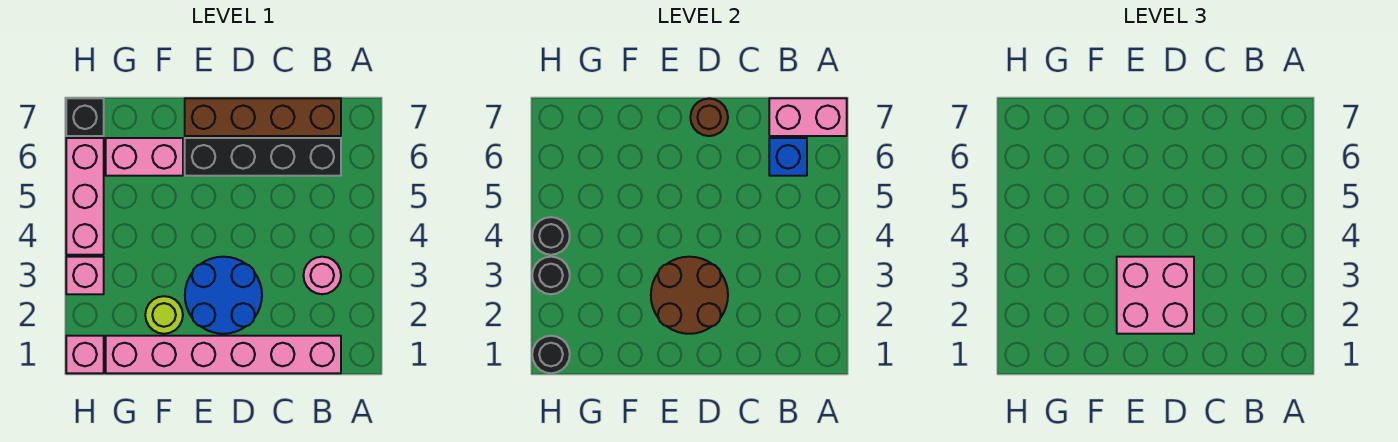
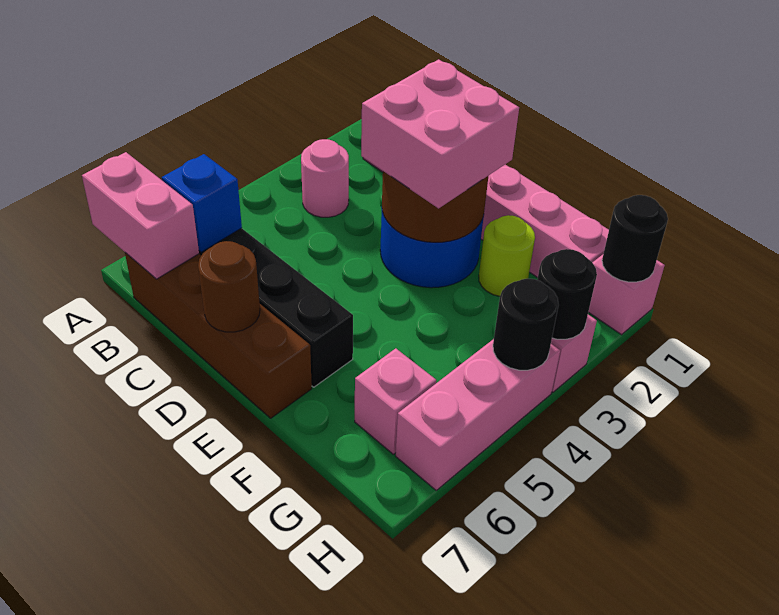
pink brick F6:G6 level 1 -> pink brick G6 level 1
black brick H7 level 1 -> none

